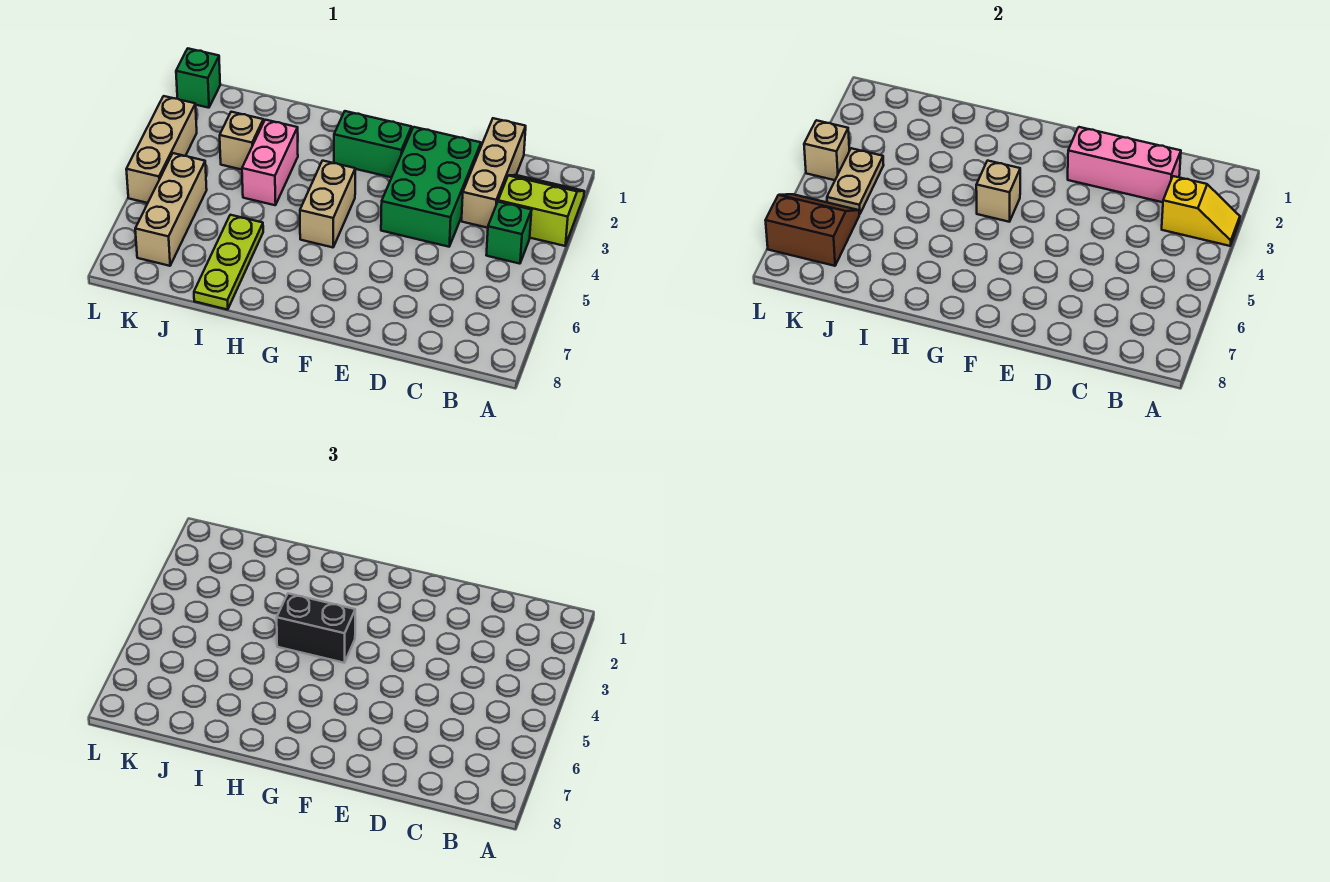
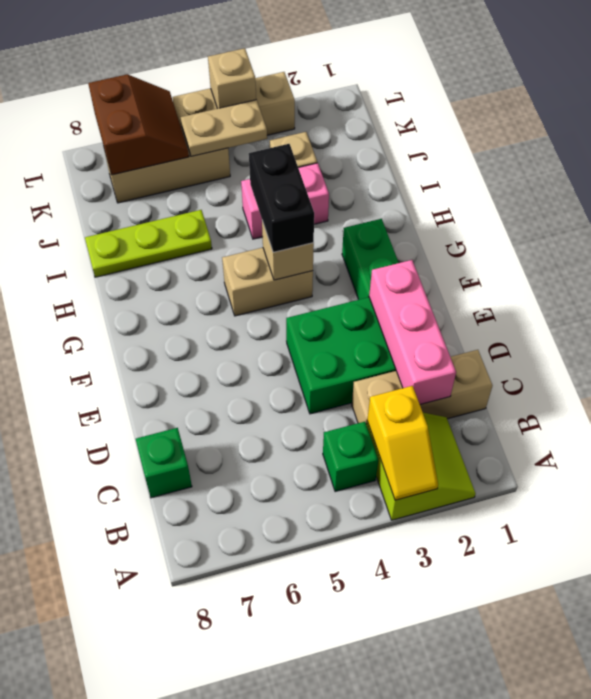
green brick L1 level 1 -> green brick C8 level 1

